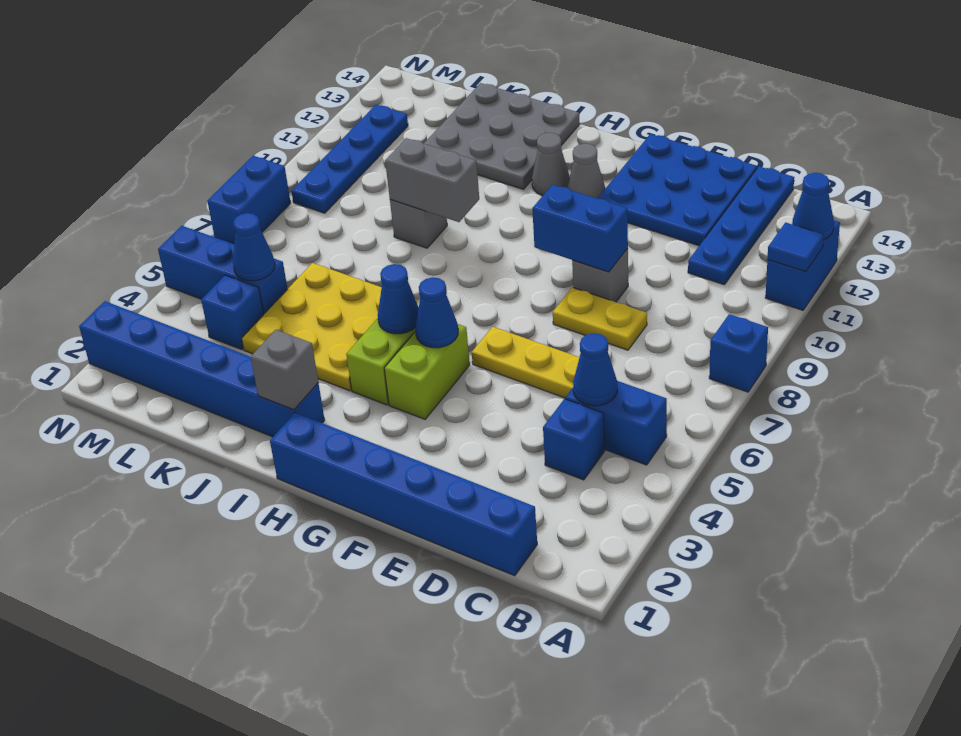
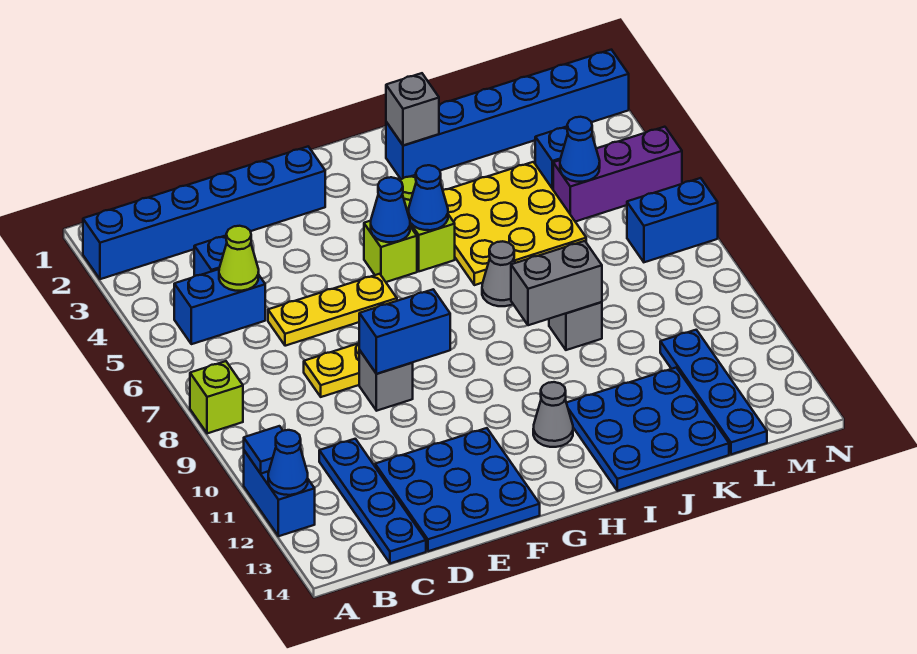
blue brick A8 level 1 -> lime brick A8 level 1
blue brick C1:H1 level 1 -> blue brick A2:F2 level 1
blue cone C5 level 2 -> lime cone C5 level 2
lime brick G4:G5 level 1 -> lime brick G5 level 1
grey cone G12 level 1 -> grey cone I7 level 1
grey plate I12:K14 level 1 -> blue plate I12:K14 level 1
blue brick L5:N5 level 1 -> purple brick L5:N5 level 1
blue plate M9:M12 level 1 -> blue plate L11:L14 level 1
blue brick N7:N8 level 1 -> blue brick M7:N7 level 1

